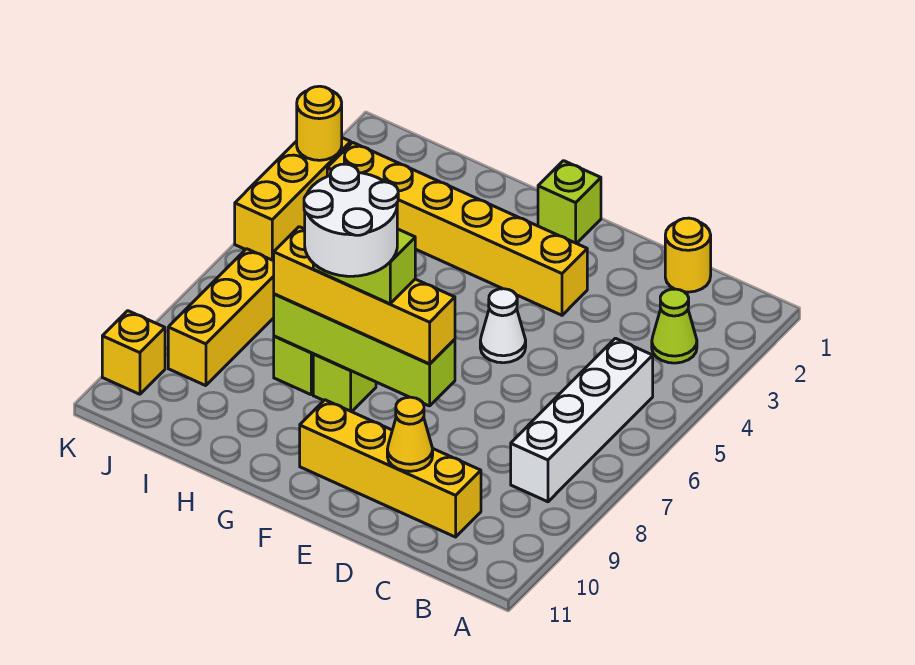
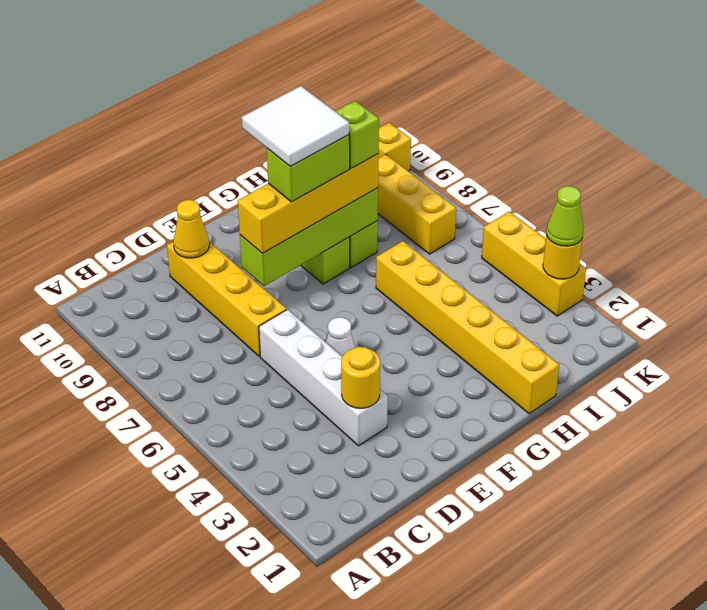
lime cone B3 level 1 -> lime cone K3 level 3
white brick B5:B8 level 1 -> white brick D3:D6 level 1
yellow round brick C1 level 1 -> yellow round brick D3 level 2
yellow brick C10:F10 level 1 -> yellow brick D7:D10 level 1
yellow brick E3:J3 level 1 -> yellow brick H1:H6 level 1
lime brick F1 level 1 -> lime brick H8 level 4
white round brick F8:G9 level 5 -> white tile F8:G9 level 5

